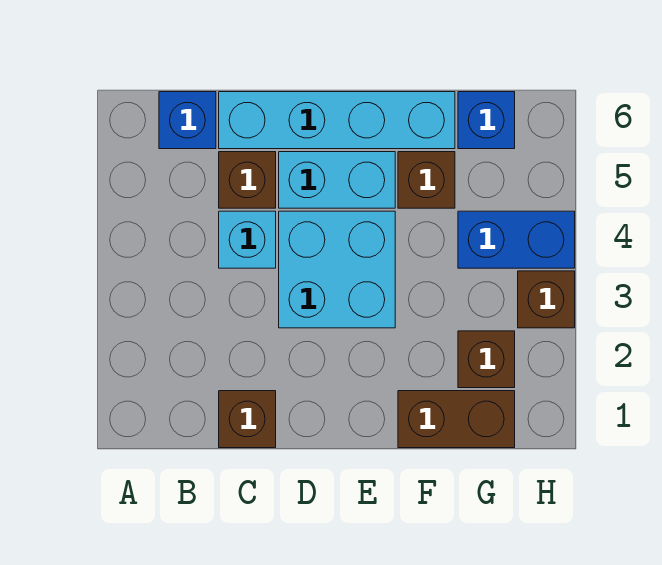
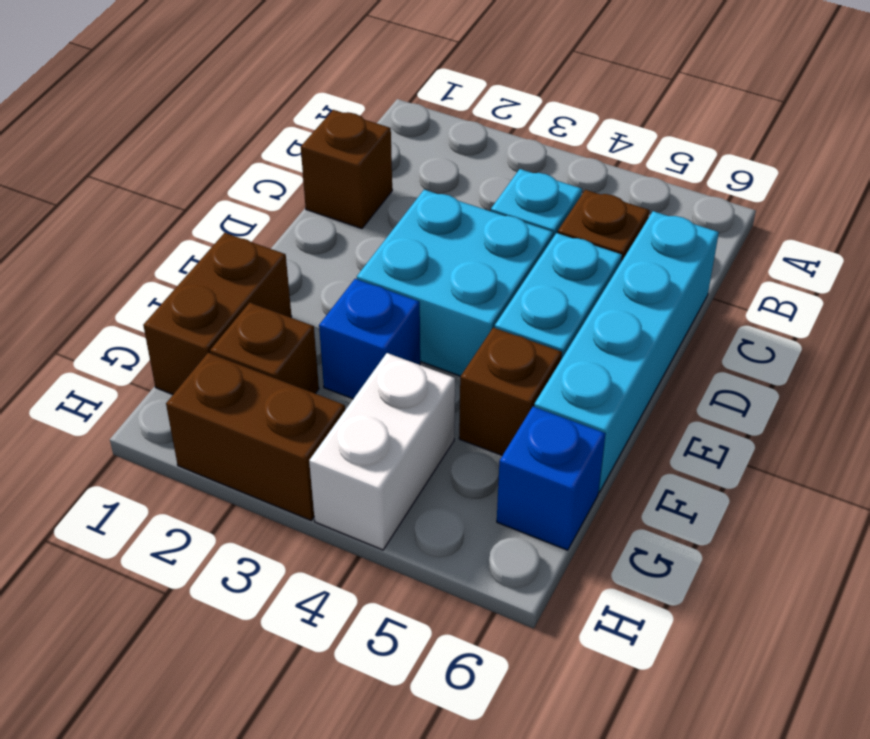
blue brick B6 level 1 -> blue brick F3 level 1
blue brick G4:H4 level 1 -> white brick G4:H4 level 1
brown brick H3 level 1 -> brown brick H2:H3 level 1

